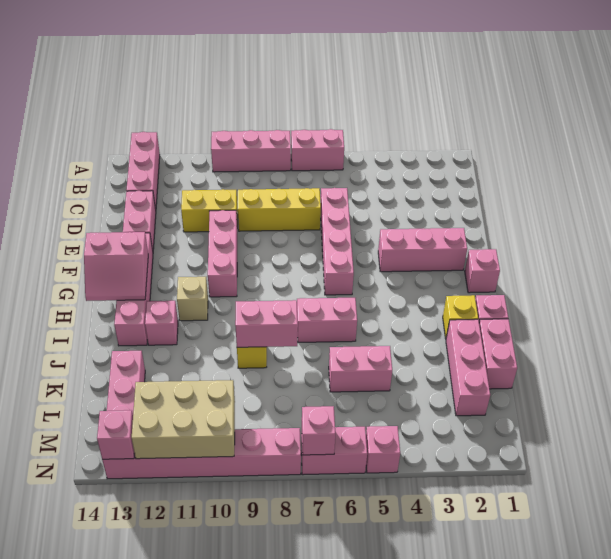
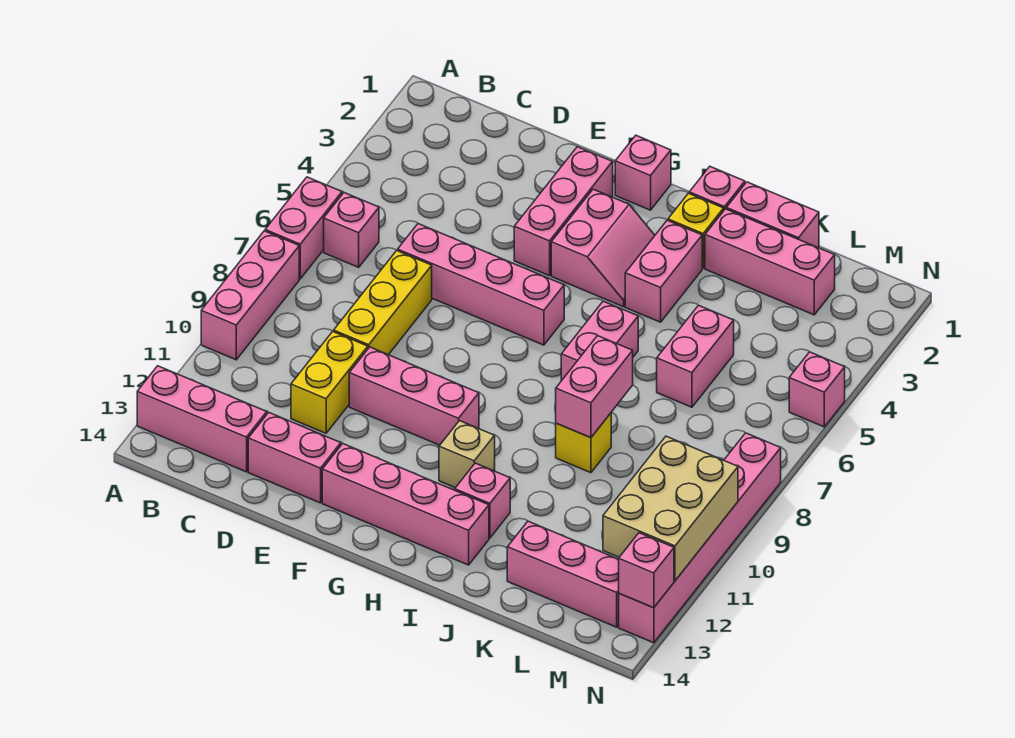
pink slope G13:H14 level 2 top G -> pink slope G3:H4 level 1 top G
pink brick N6:N7 level 1 -> pink brick I3:I4 level 1
pink brick N7 level 2 -> pink brick B6 level 1

